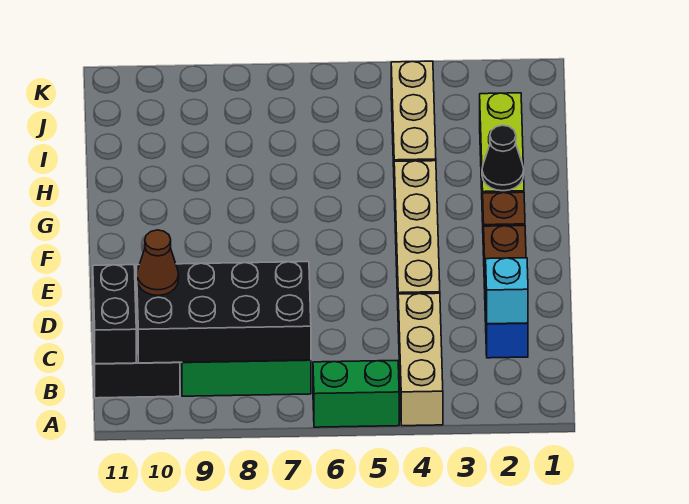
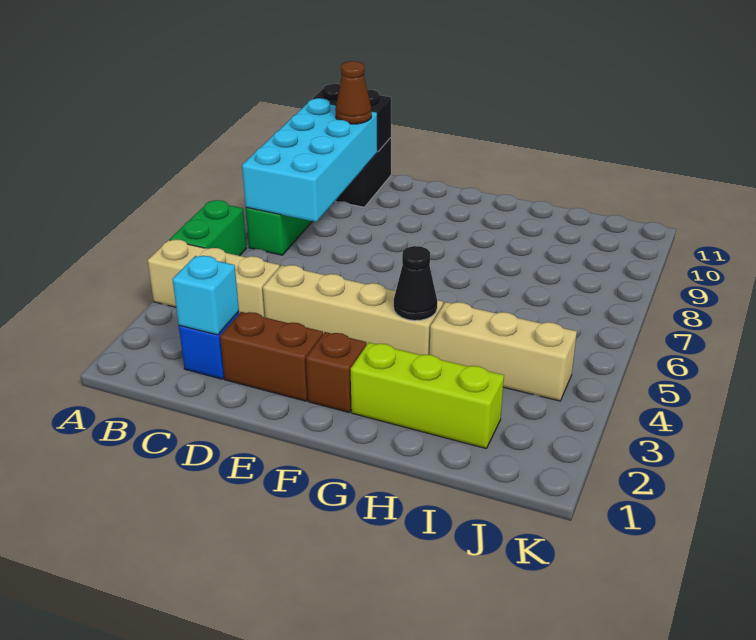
black brick B7:C10 level 2 -> cyan brick B7:C10 level 2
black cone G2 level 2 -> black cone G4 level 2

